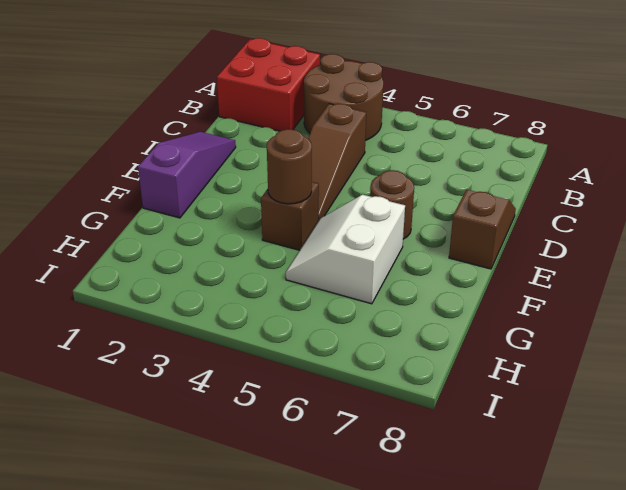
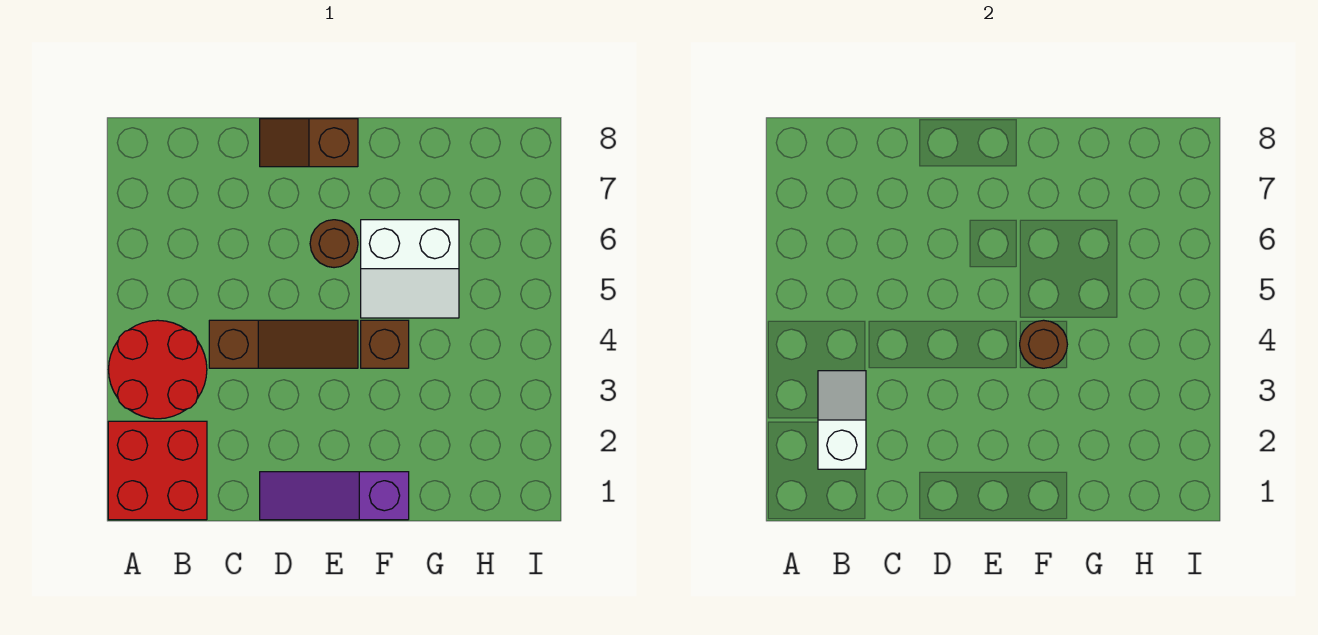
brown round brick A3:B4 level 1 -> red round brick A3:B4 level 1
none -> white slope B2:B3 level 2 top 2

